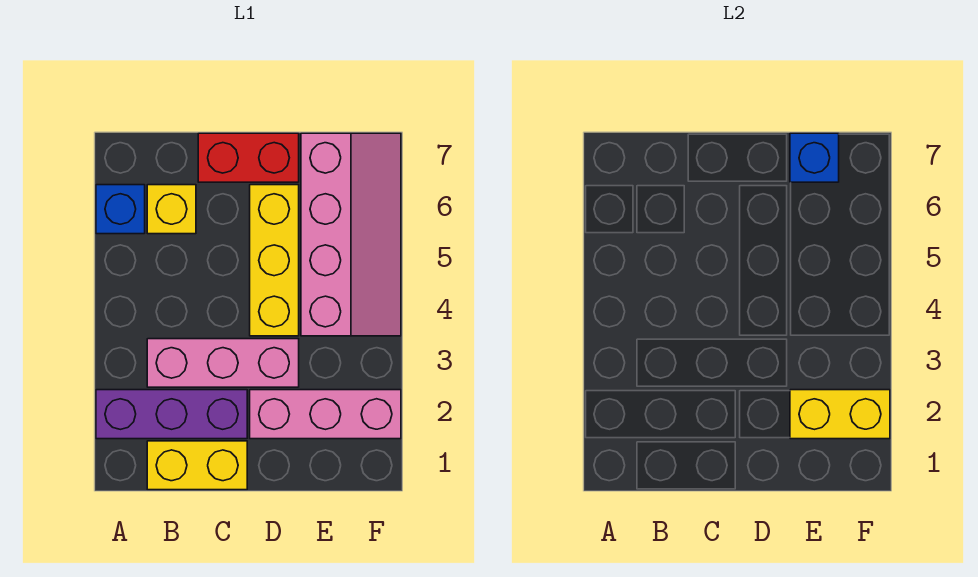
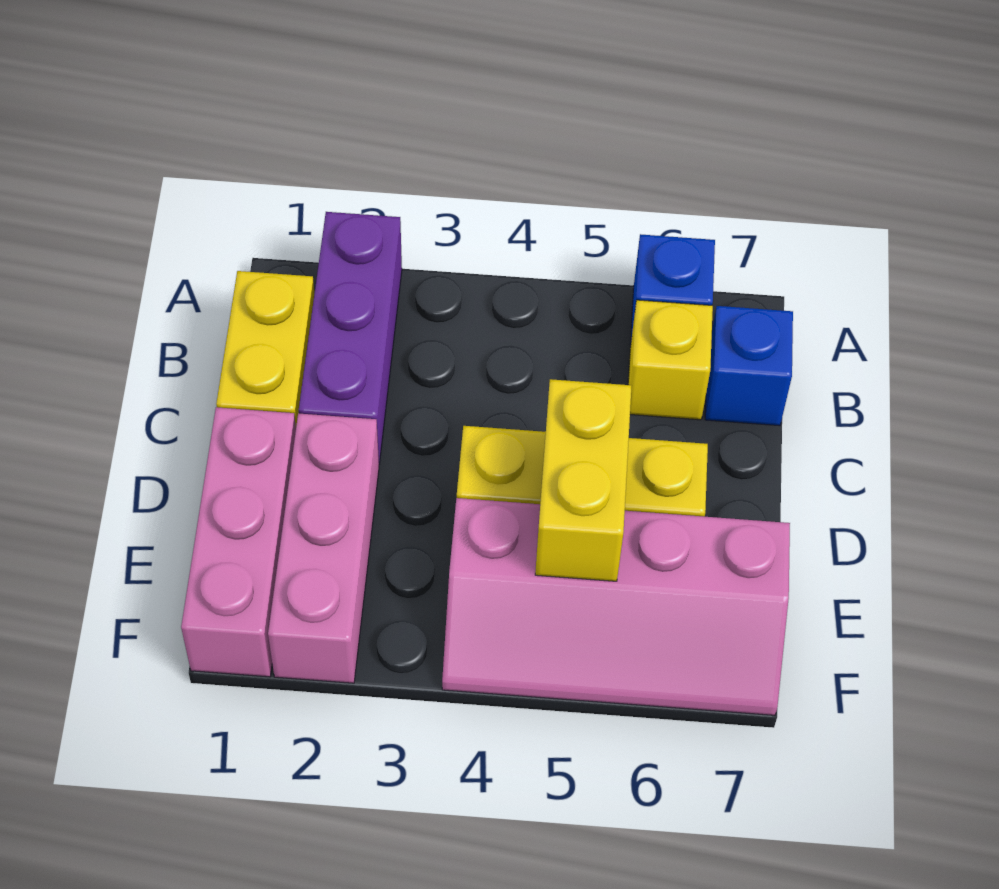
pink brick B3:D3 level 1 -> pink brick D1:F1 level 1
red brick C7:D7 level 1 -> none
yellow brick E2:F2 level 2 -> yellow brick D5:E5 level 2
blue brick E7 level 2 -> blue brick B7 level 1

